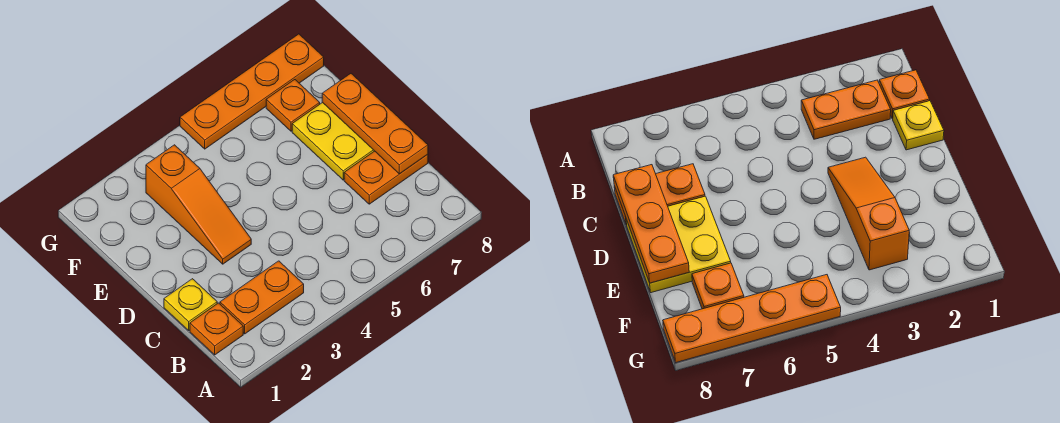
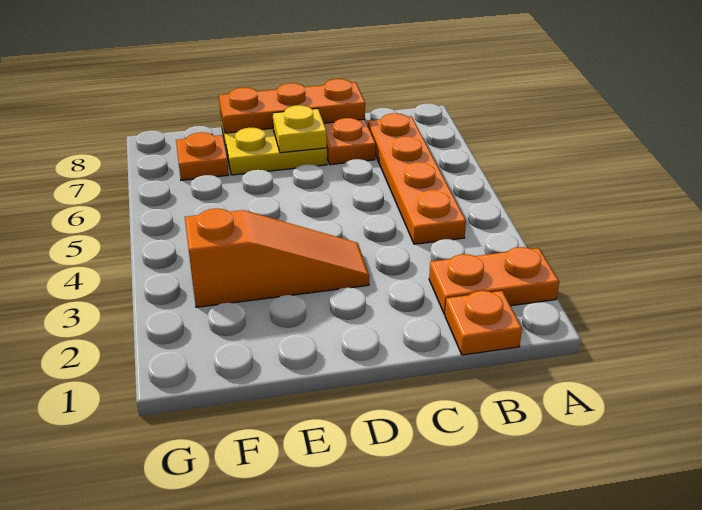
orange plate B2:B3 level 1 -> orange plate A2:B2 level 1
yellow plate C1 level 1 -> yellow plate D7 level 2
orange plate G5:G8 level 1 -> orange plate B4:B7 level 1

